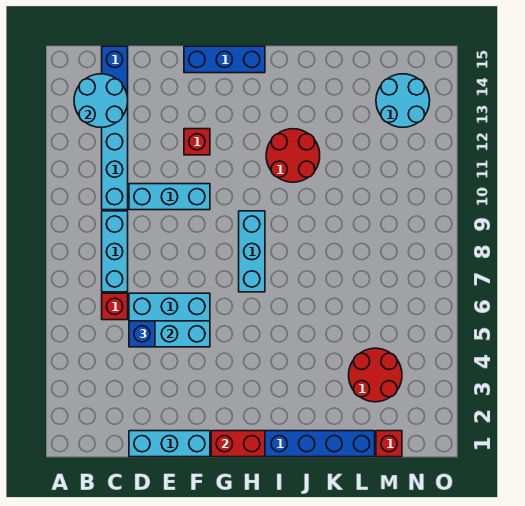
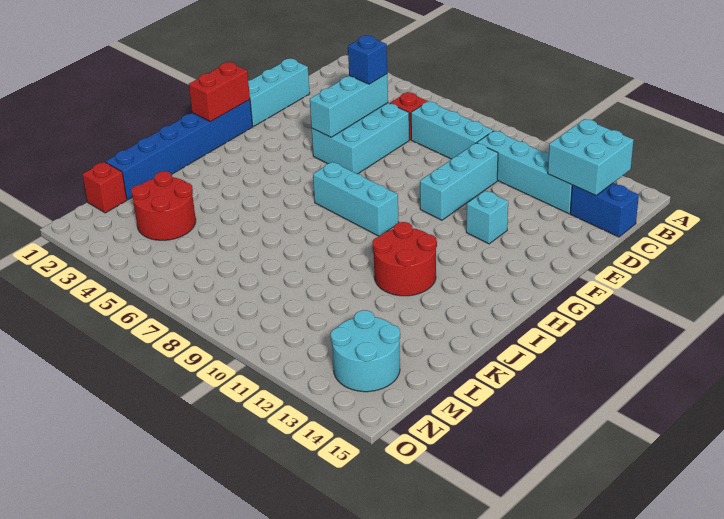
cyan round brick B13:C14 level 2 -> cyan brick B13:C14 level 2
red brick F12 level 1 -> cyan brick F12 level 1
blue brick F15:H15 level 1 -> none

